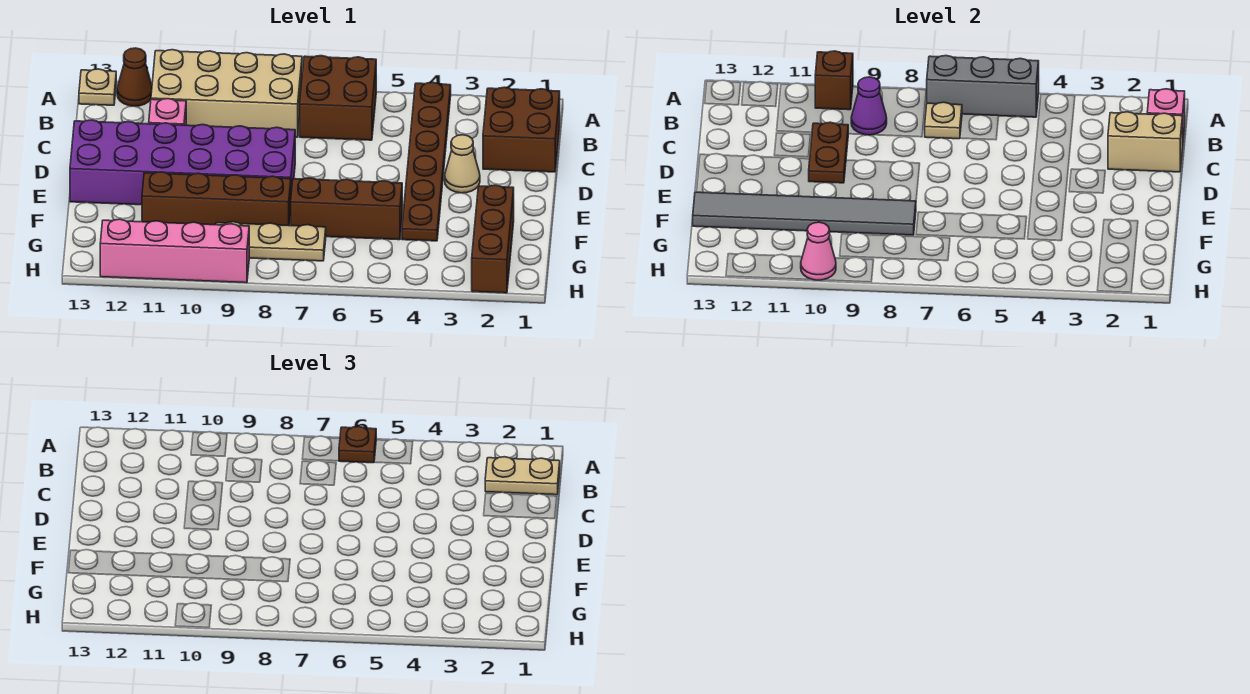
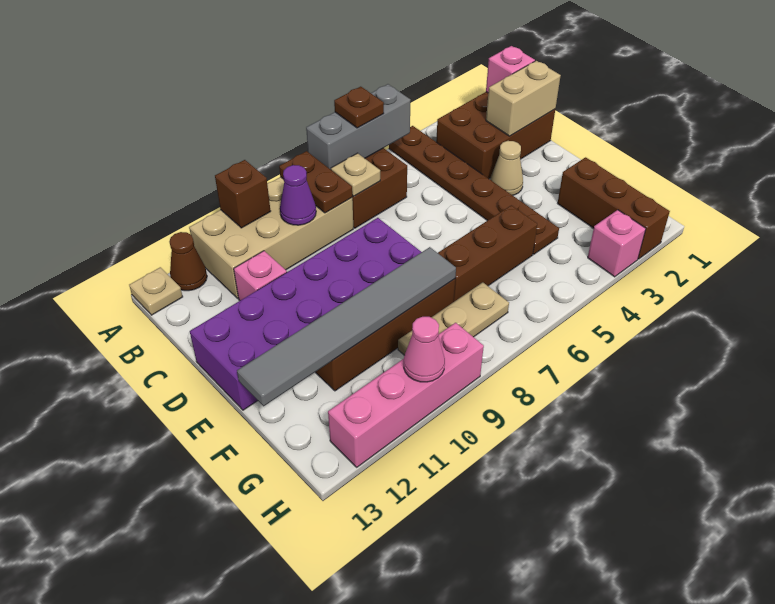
brown brick B1:C2 level 1 -> brown brick B1:C3 level 1
tan plate B1:B2 level 3 -> none
brown plate C10:D10 level 2 -> brown plate A8:B8 level 2
none -> pink brick H3 level 1

